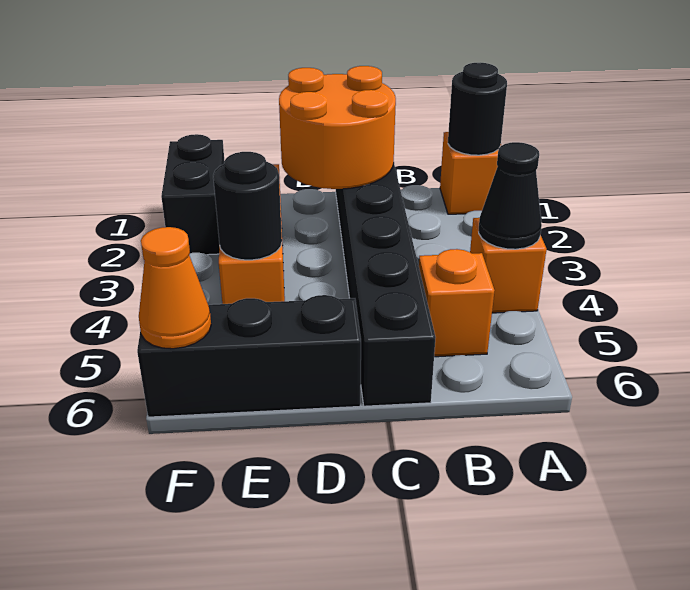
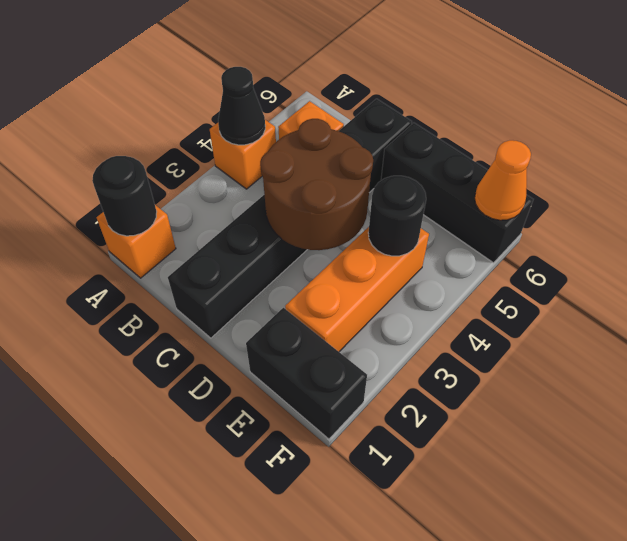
orange round brick C1:D2 level 2 -> none
none -> brown round brick C3:D4 level 2
black brick F1:F2 level 1 -> black brick E1:F1 level 1

